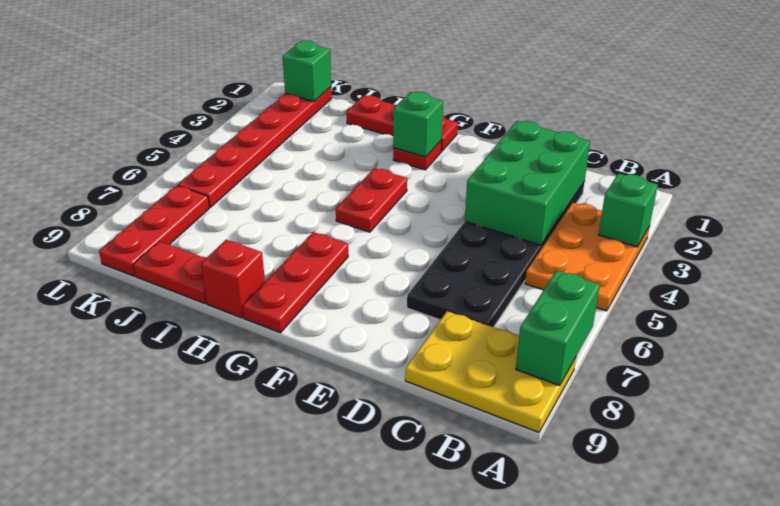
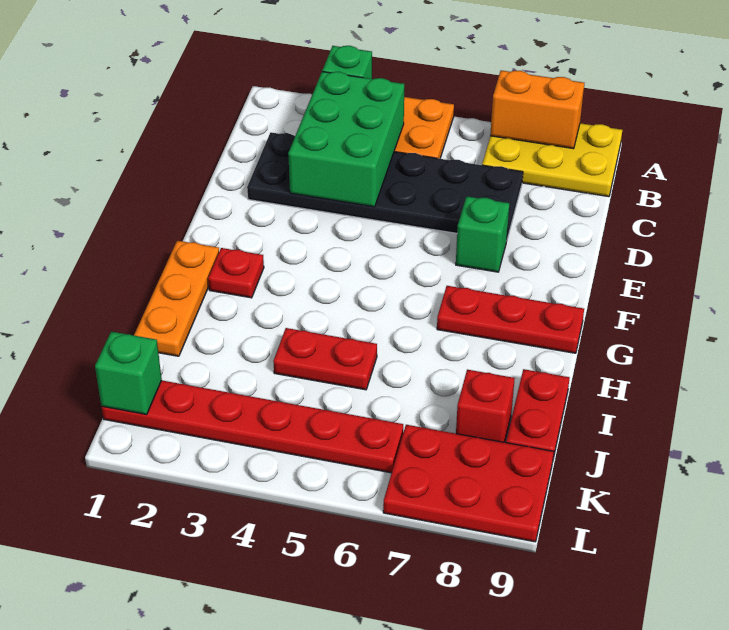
green brick A7:A8 level 2 -> orange brick A7:A8 level 2
yellow plate A8:C9 level 1 -> yellow plate A7:B9 level 1
green brick C2:D4 level 2 -> green brick B3:D4 level 2
red plate G1:I1 level 1 -> orange plate G1:I1 level 1
green brick G2 level 2 -> green brick E7 level 1
red plate G4:G5 level 1 -> red plate I4:I5 level 1
red brick H9 level 1 -> red brick J8 level 1
red plate K7:K9 level 1 -> red plate K7:L9 level 1

